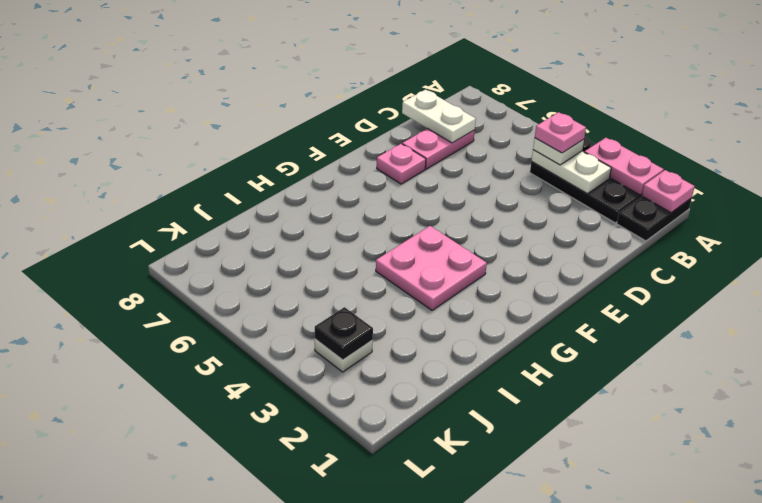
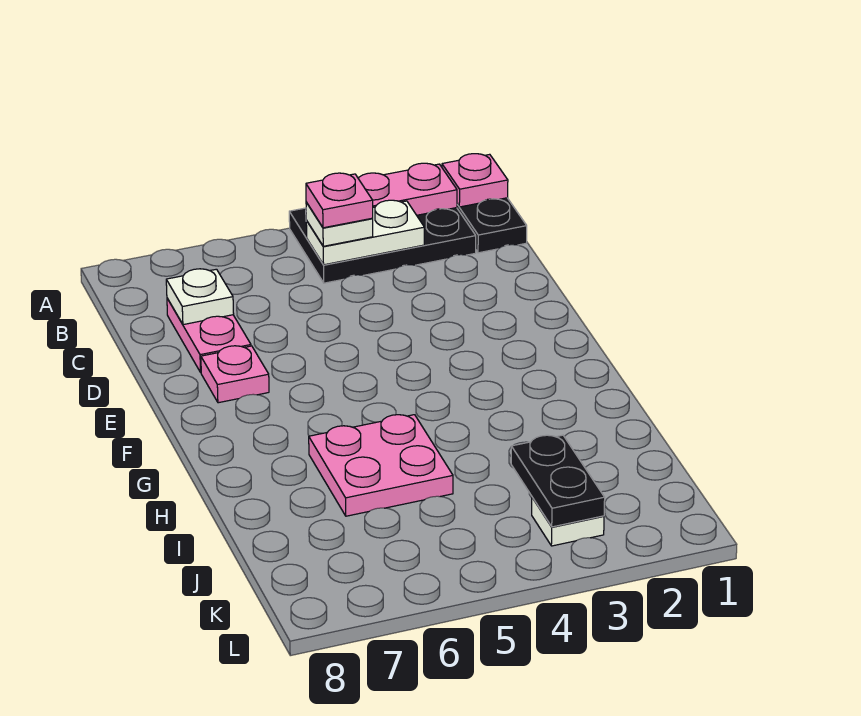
white plate C7:C8 level 2 -> white plate C7 level 2
pink plate G3:H4 level 1 -> pink plate H5:I6 level 1
black plate K3 level 2 -> black plate J3:K3 level 2

